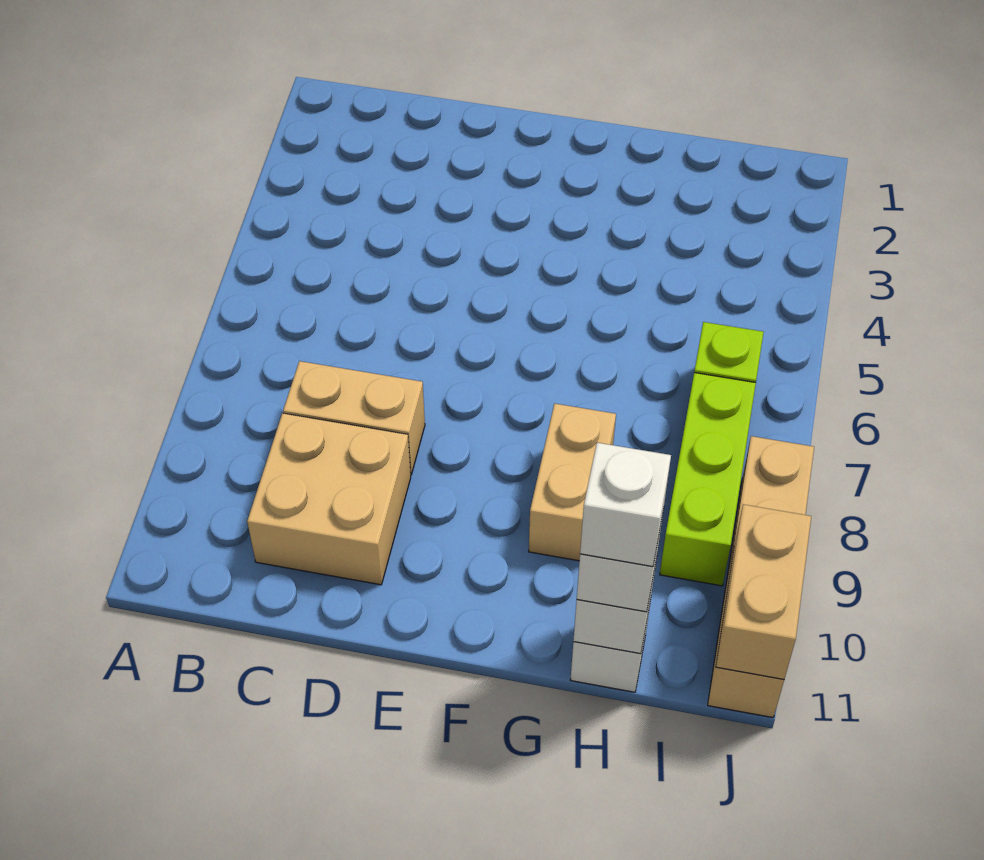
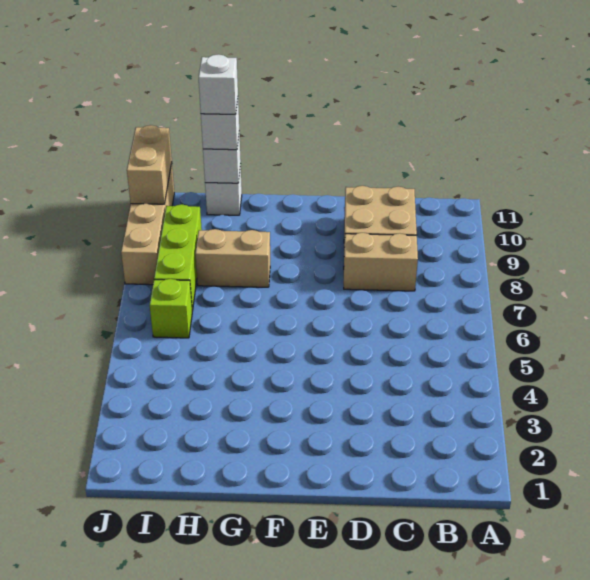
tan brick G8:G9 level 1 -> tan brick G8:H8 level 1

